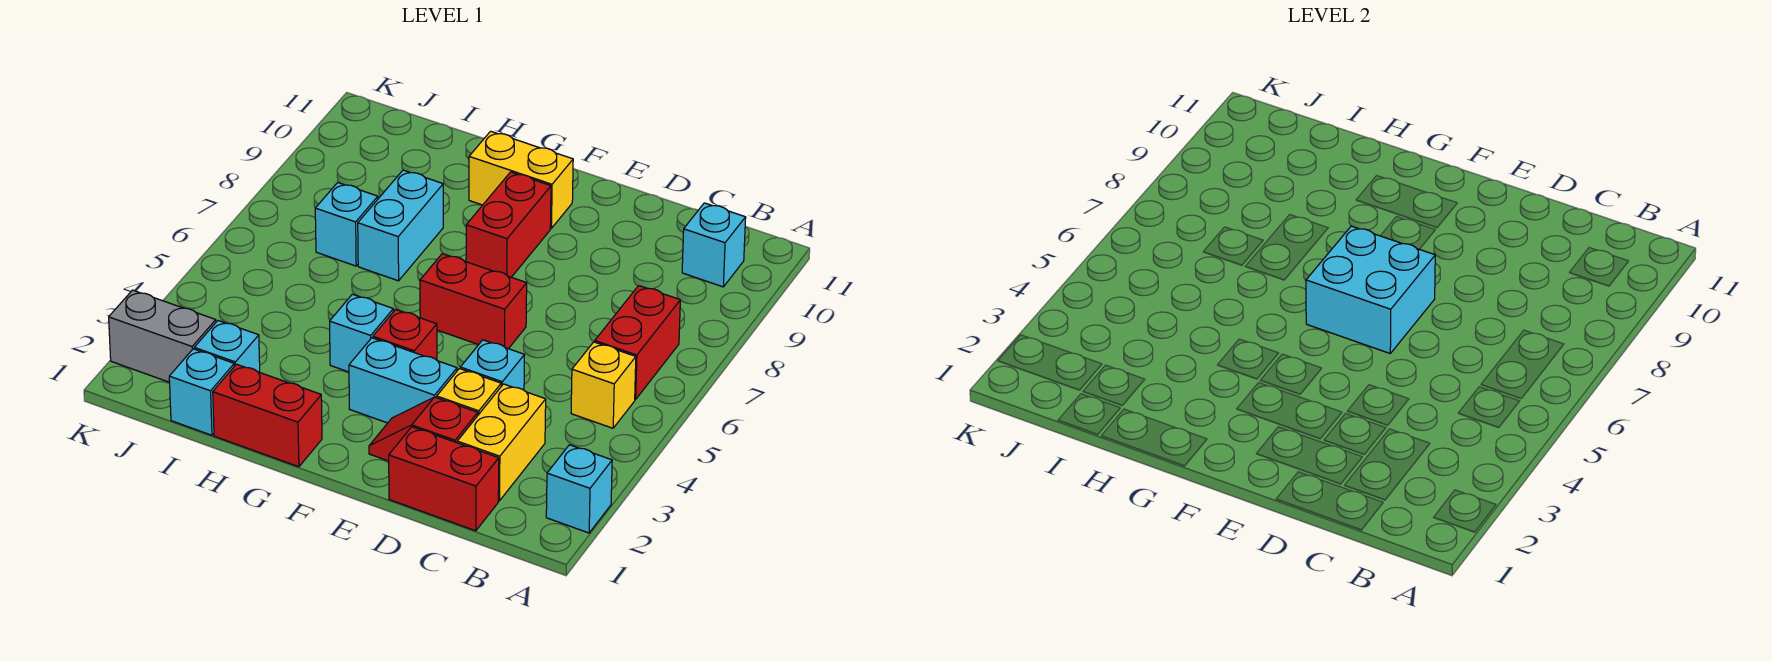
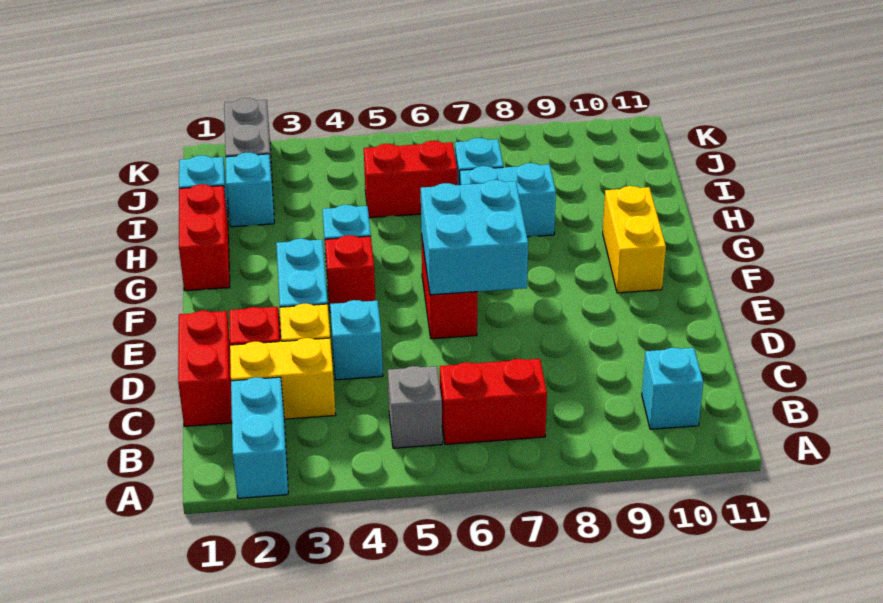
cyan brick A2 level 1 -> cyan brick A2:B2 level 1
yellow brick B5 level 1 -> grey brick B5 level 1
red brick F8:F9 level 1 -> red brick I5:I6 level 1

